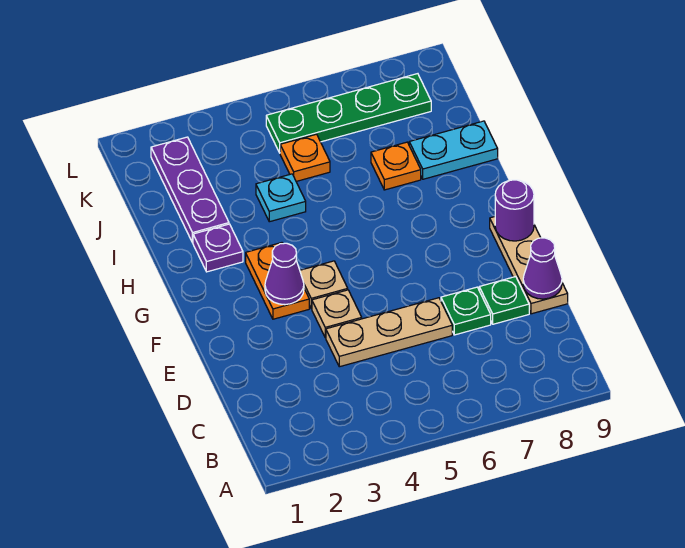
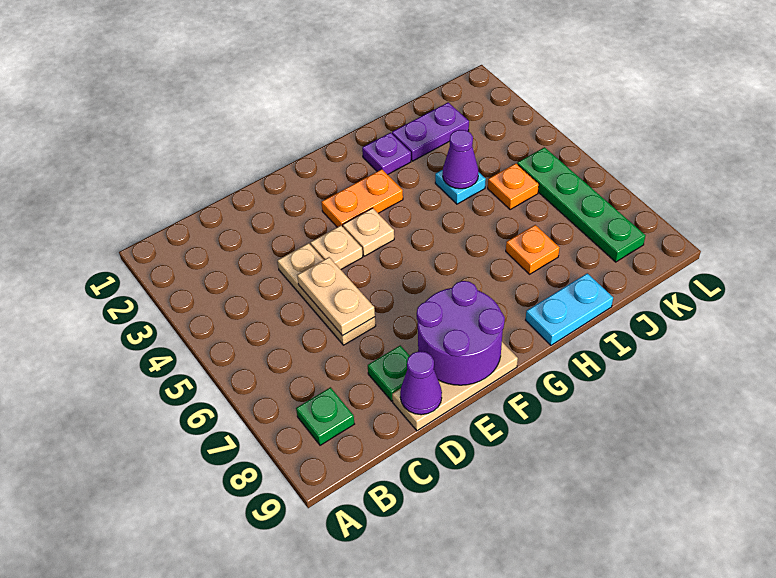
none -> tan plate D5:D6 level 2
green plate D7 level 1 -> green plate B8 level 1
purple cone F3 level 2 -> purple cone I4 level 2
purple round brick F9 level 2 -> purple round brick E8:F9 level 2
purple plate I2:K2 level 1 -> purple plate I2:J2 level 1
cyan plate I8:I9 level 1 -> cyan plate H9:I9 level 1

